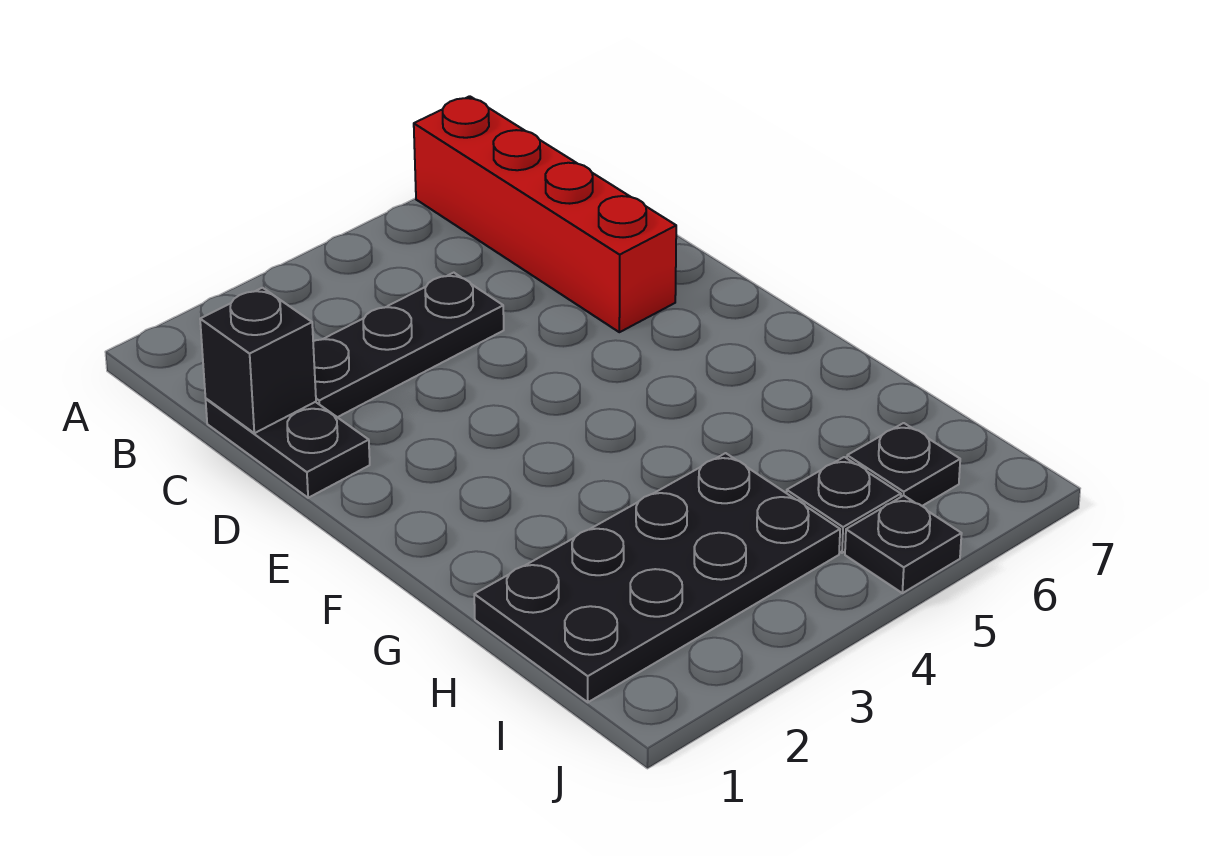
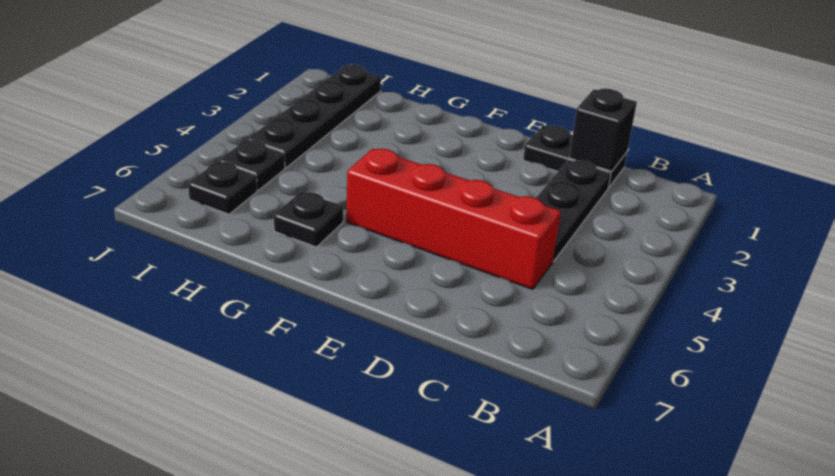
red brick A6:D6 level 1 -> red brick C5:F5 level 1
black plate H1:I4 level 1 -> black plate I1:I4 level 1
black plate J5 level 1 -> black plate G6 level 1

